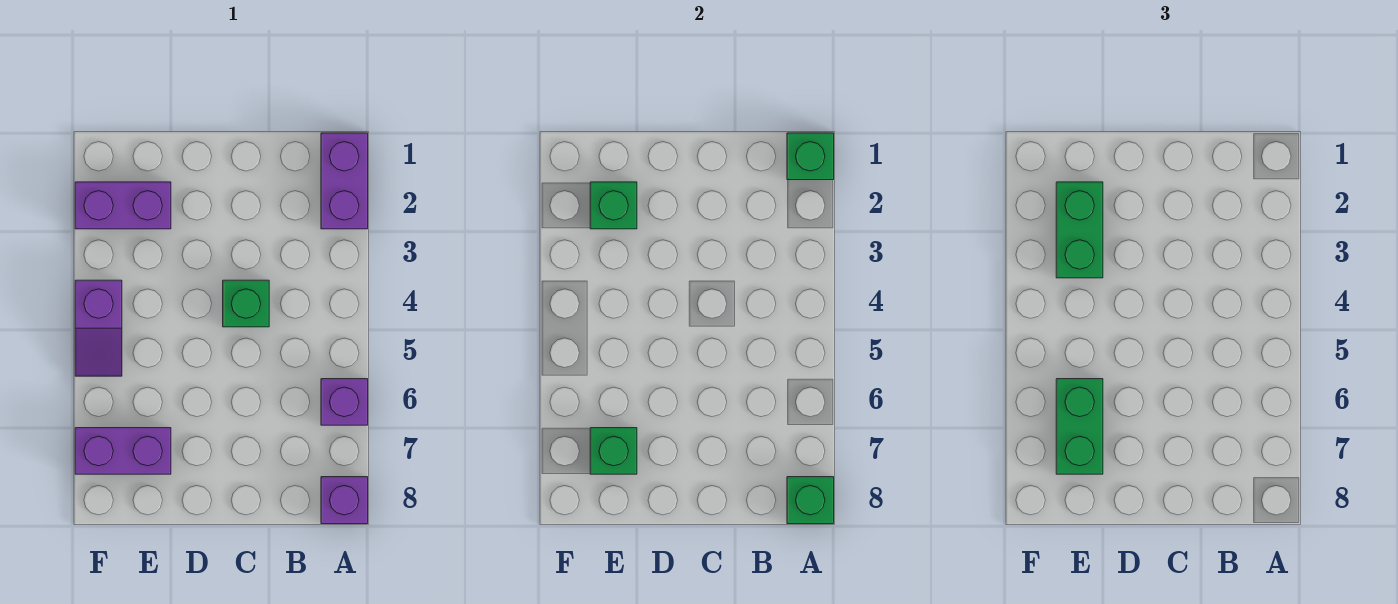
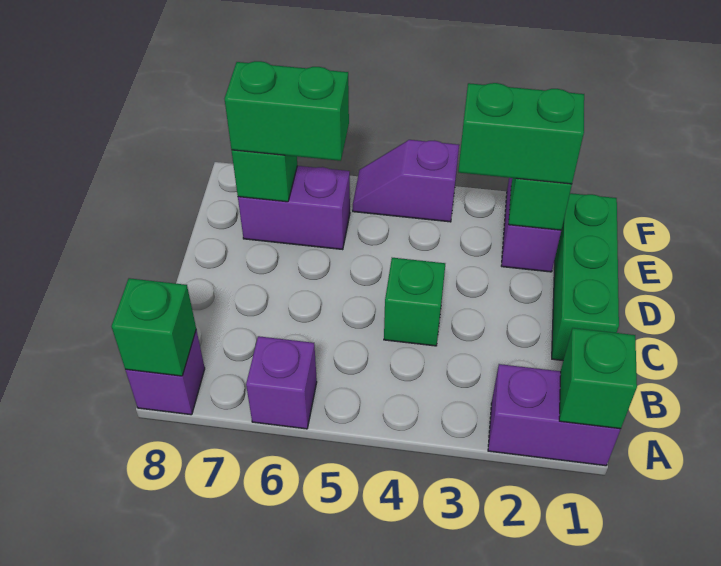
none -> green brick C1:E1 level 1
purple brick E7:F7 level 1 -> purple brick E6:E7 level 1

